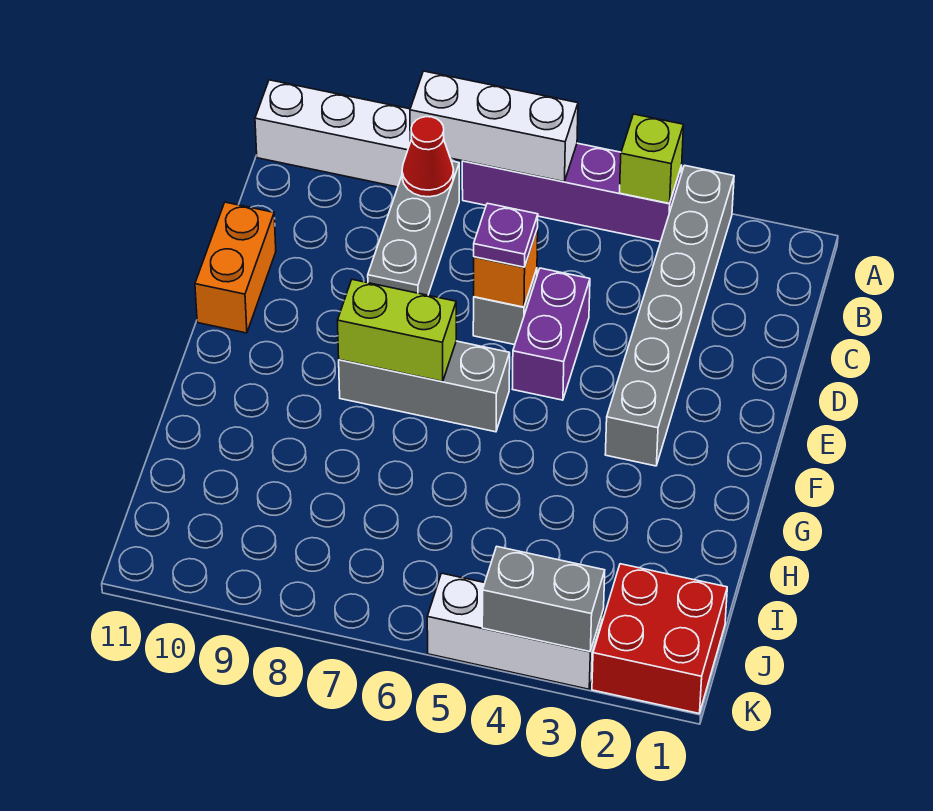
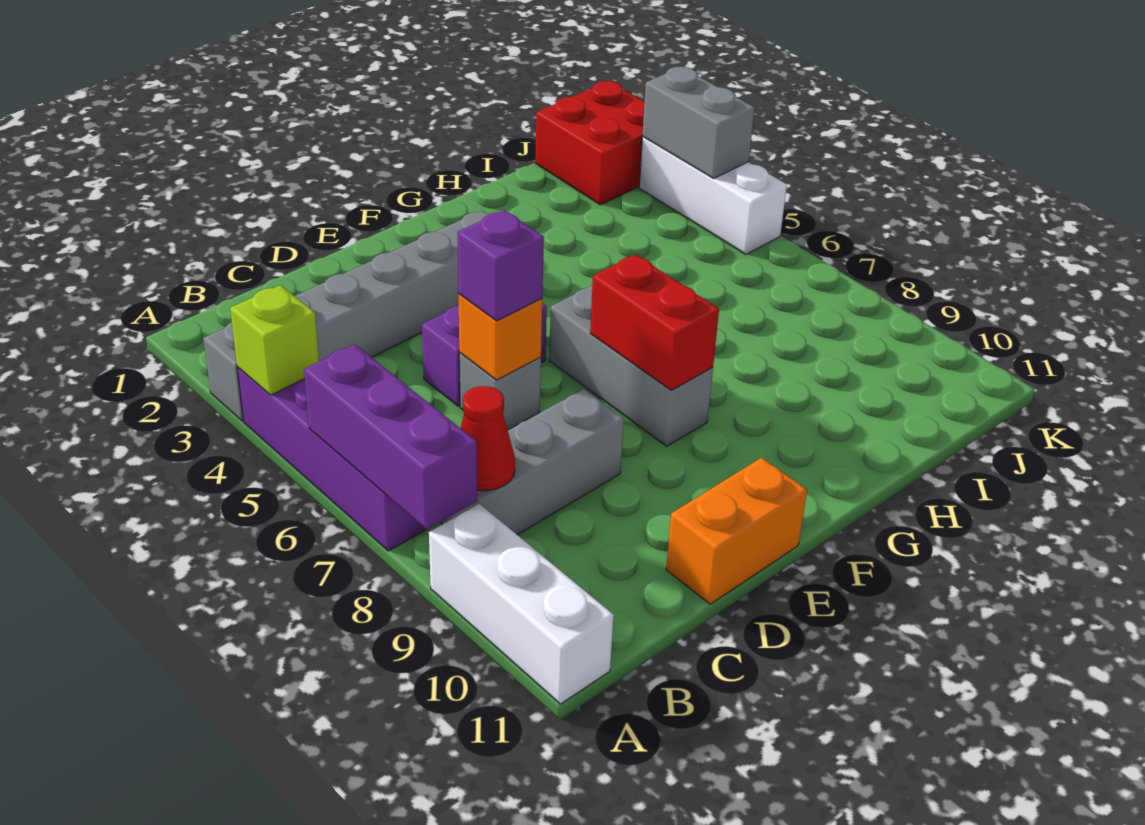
white brick A6:A8 level 2 -> purple brick A6:A8 level 2
purple plate D6 level 3 -> purple brick D6 level 3
lime brick F7:F8 level 2 -> red brick F7:F8 level 2

